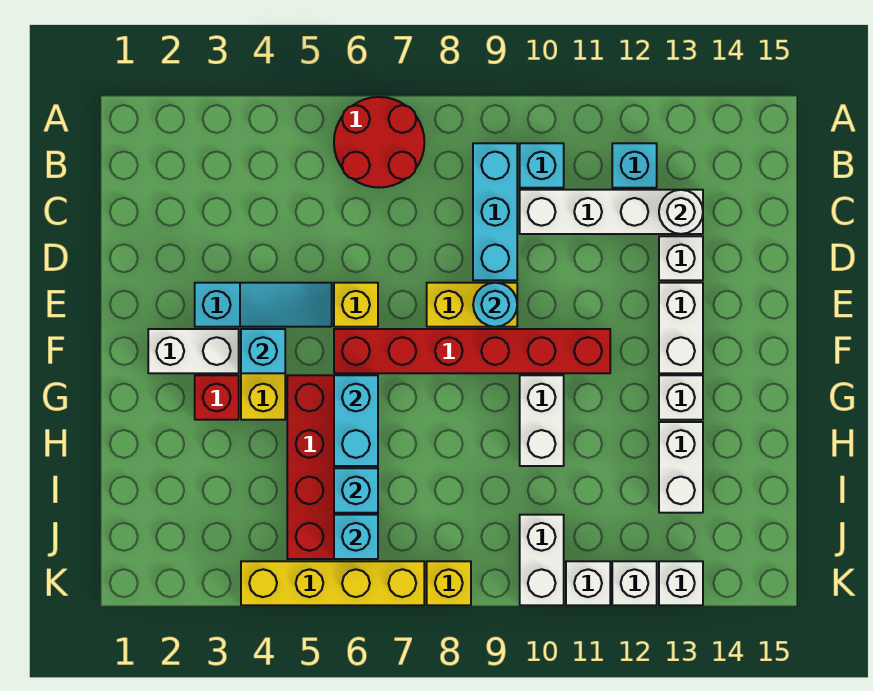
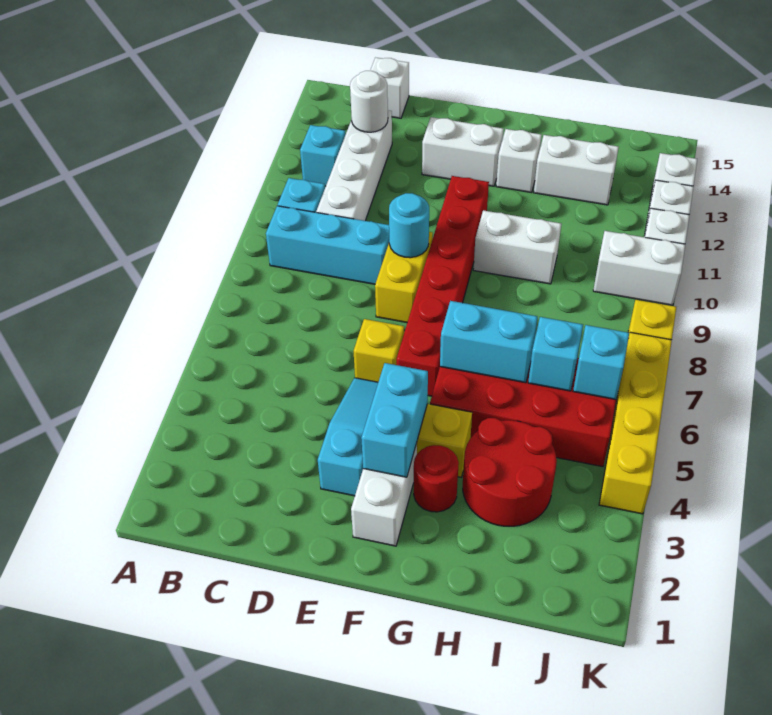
red round brick A6:B7 level 1 -> red round brick H3:I4 level 1
white brick D13 level 1 -> white brick C15 level 1
cyan brick F4 level 2 -> cyan brick F3:F4 level 2
red brick G3 level 1 -> red round brick G3 level 1

